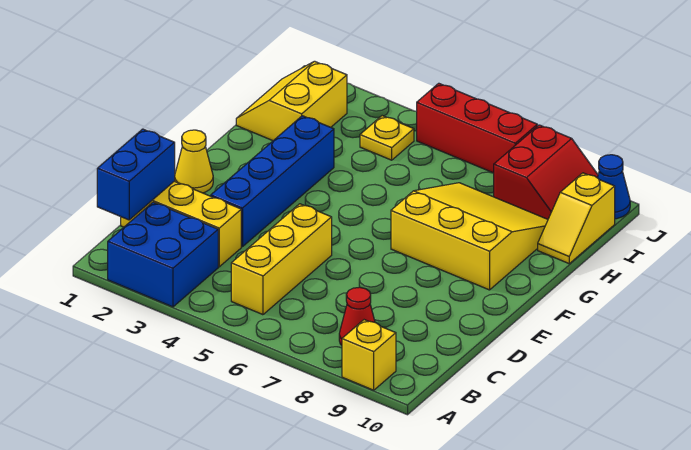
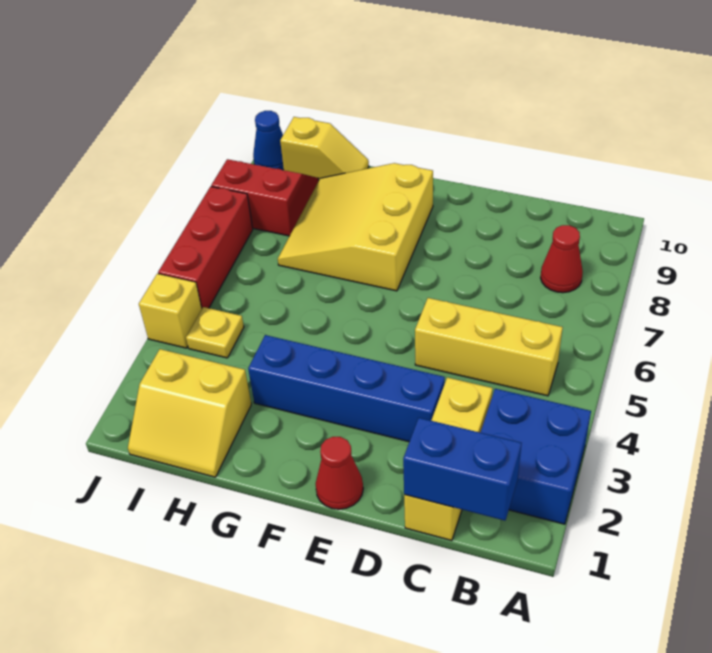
yellow brick A9 level 1 -> yellow brick J4 level 1
yellow cone E1 level 1 -> red cone E1 level 1

